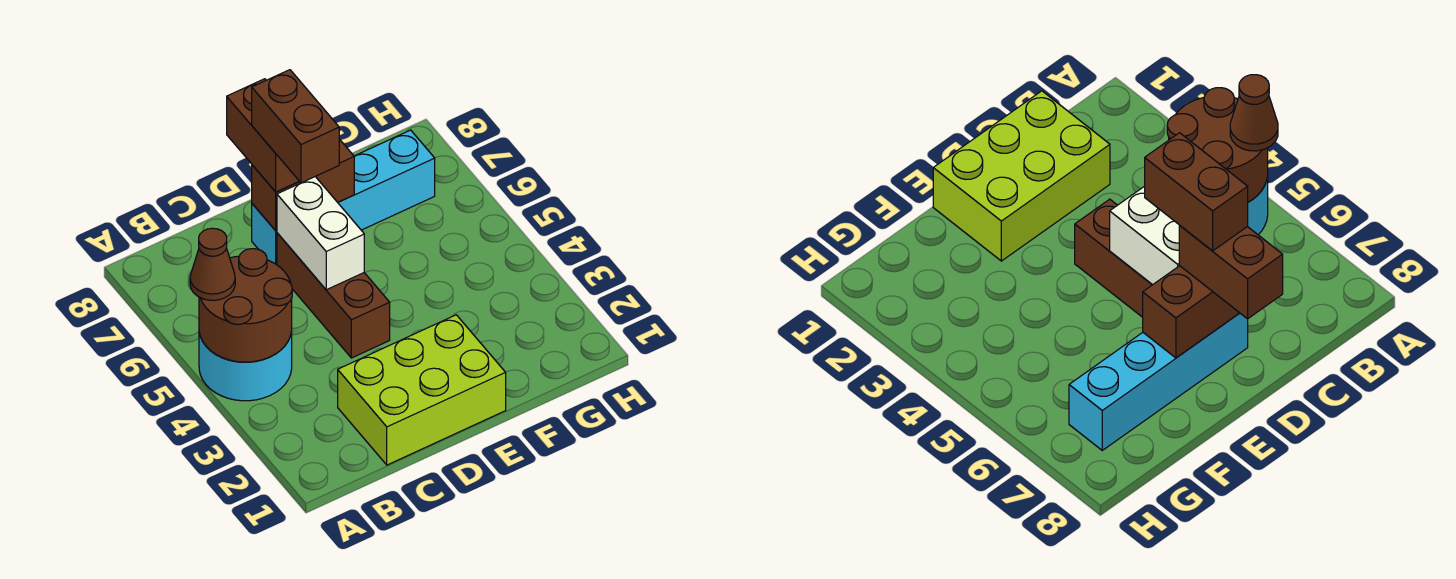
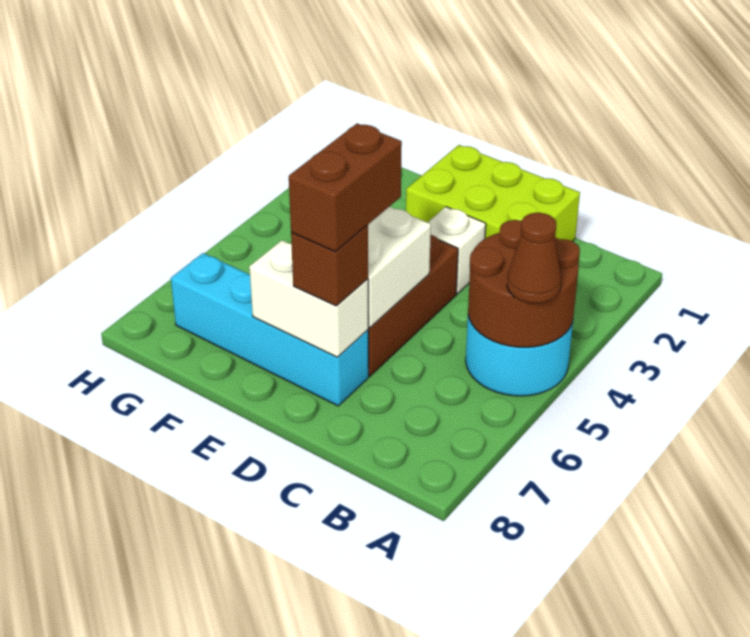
none -> white brick D3 level 1
brown brick D7:E7 level 2 -> white brick D7:E7 level 2
brown brick D7:D8 level 3 -> brown brick D7 level 3

